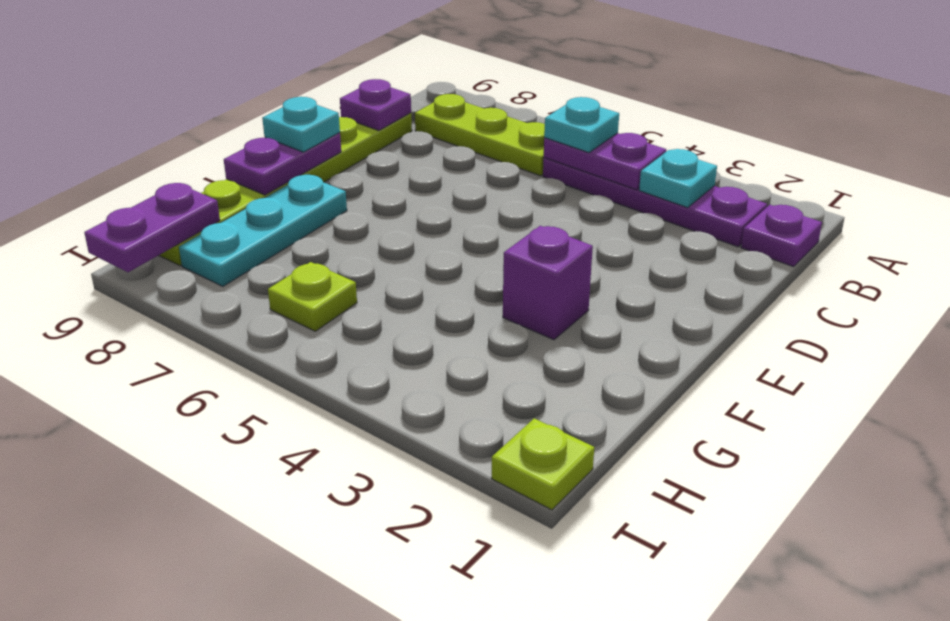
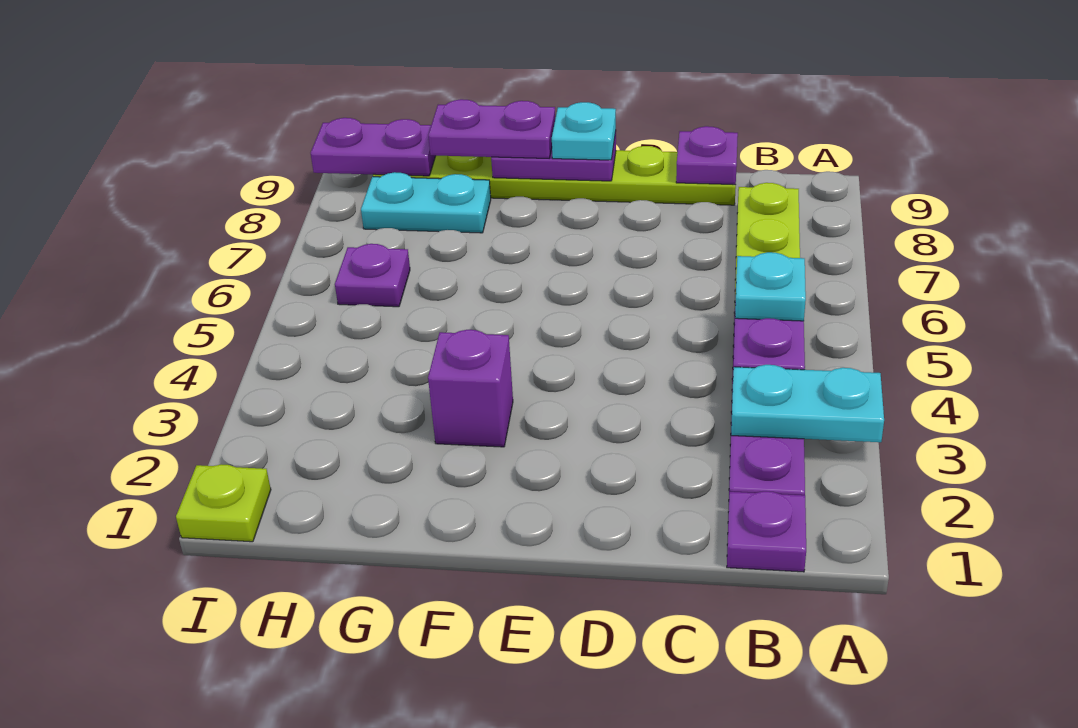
cyan plate B3 level 2 -> cyan plate A3:B3 level 2
cyan plate F8:H8 level 1 -> cyan plate G8:H8 level 1
none -> purple plate F9:G9 level 3
lime plate H6 level 1 -> purple plate H6 level 1

